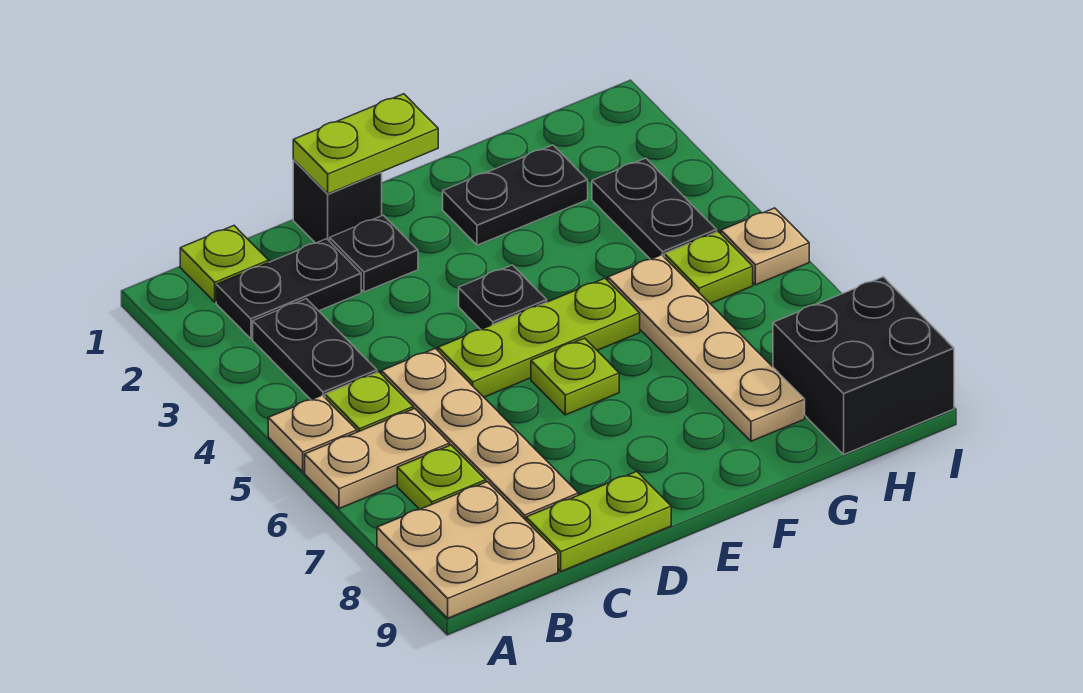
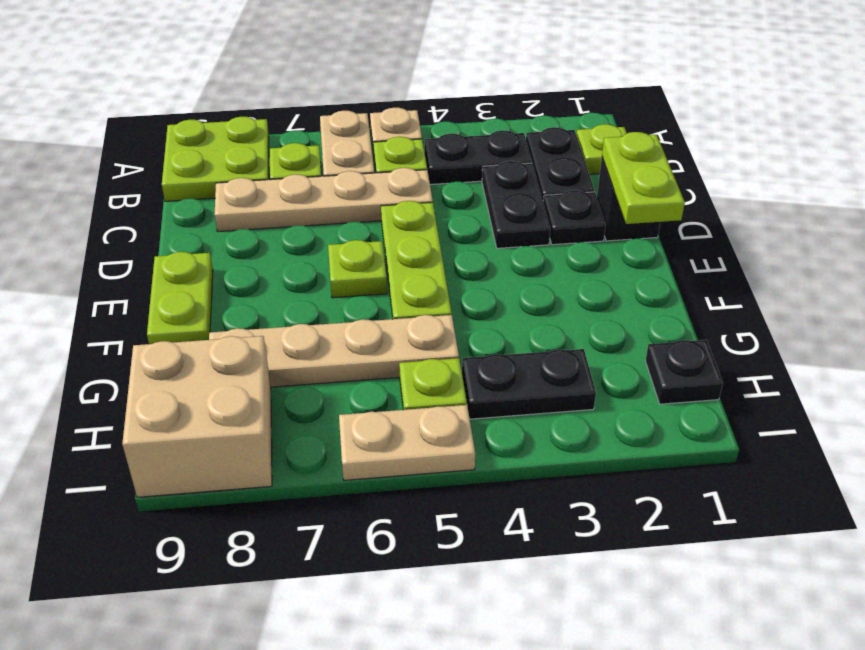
tan plate A8:B9 level 1 -> lime plate A8:B9 level 1
lime plate C9:D9 level 1 -> lime plate E9:F9 level 1
black plate E4 level 1 -> black plate H1 level 1
black plate F2:G2 level 1 -> black plate C3:D3 level 1
black brick H8:I9 level 1 -> tan brick H8:I9 level 1
tan plate I5 level 1 -> tan plate I5:I6 level 1

